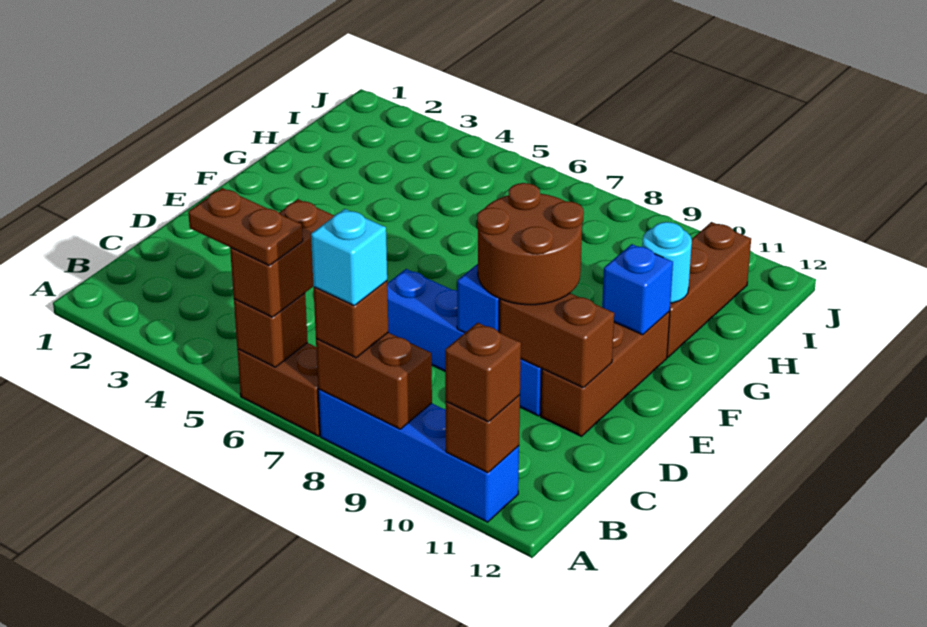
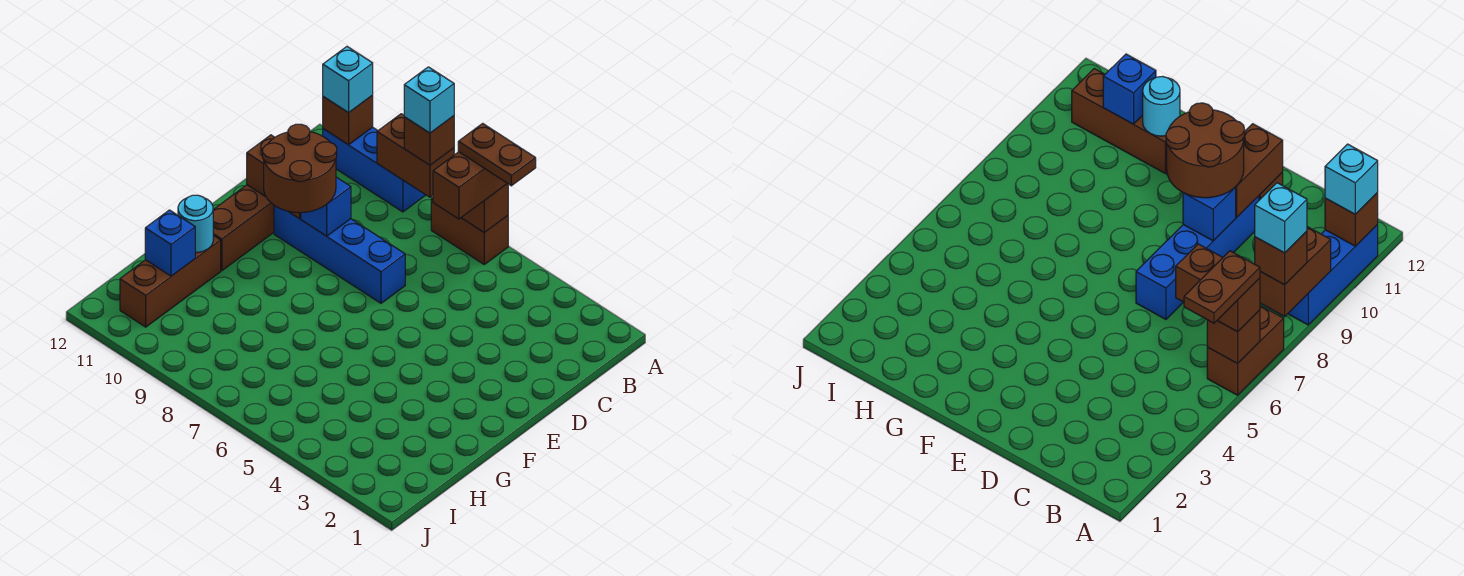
blue brick A8:A11 level 1 -> blue brick A9:A11 level 1
brown brick A11 level 3 -> cyan brick A11 level 3
blue brick F11 level 2 -> blue brick H11 level 2

